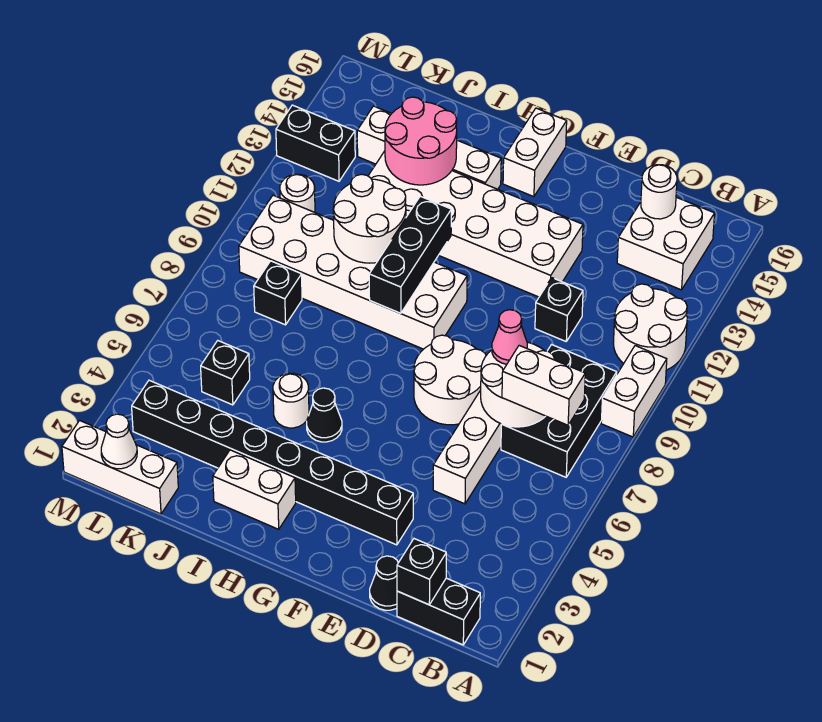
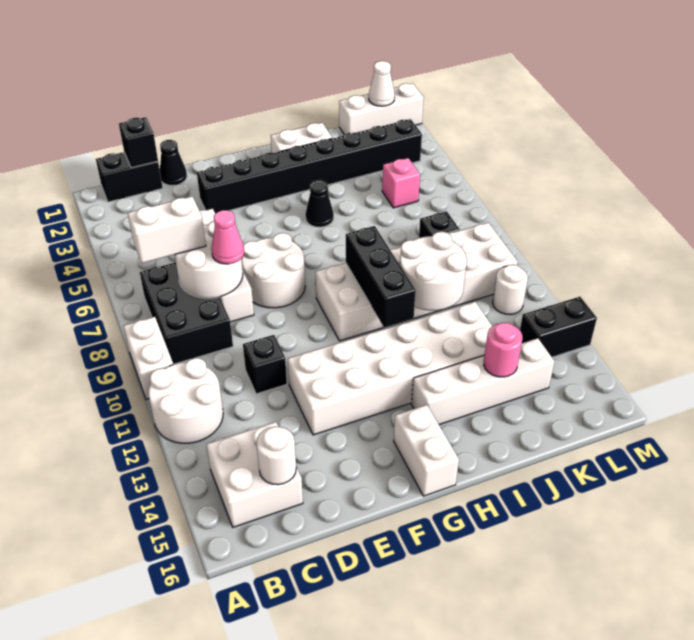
white round brick I5 level 1 -> none
pink round brick I13:J14 level 2 -> pink round brick J14 level 2
black brick K5 level 1 -> pink brick K5 level 1

